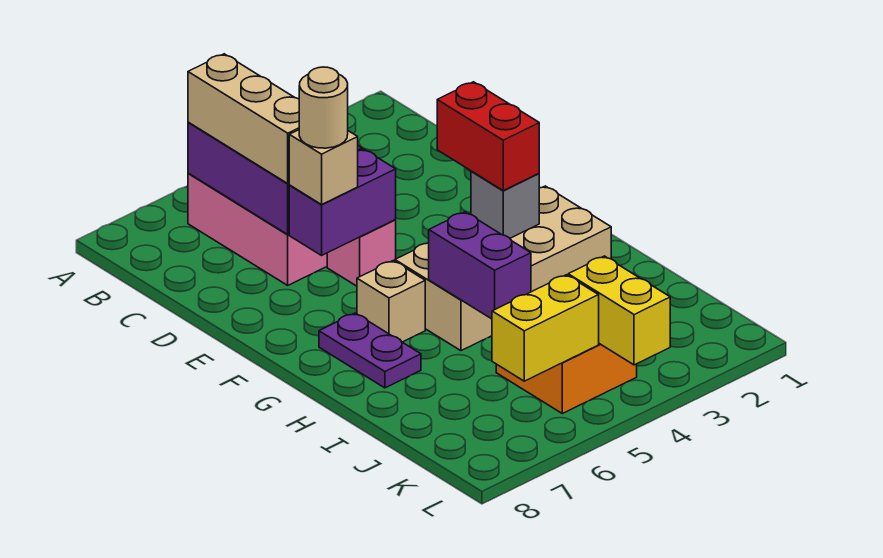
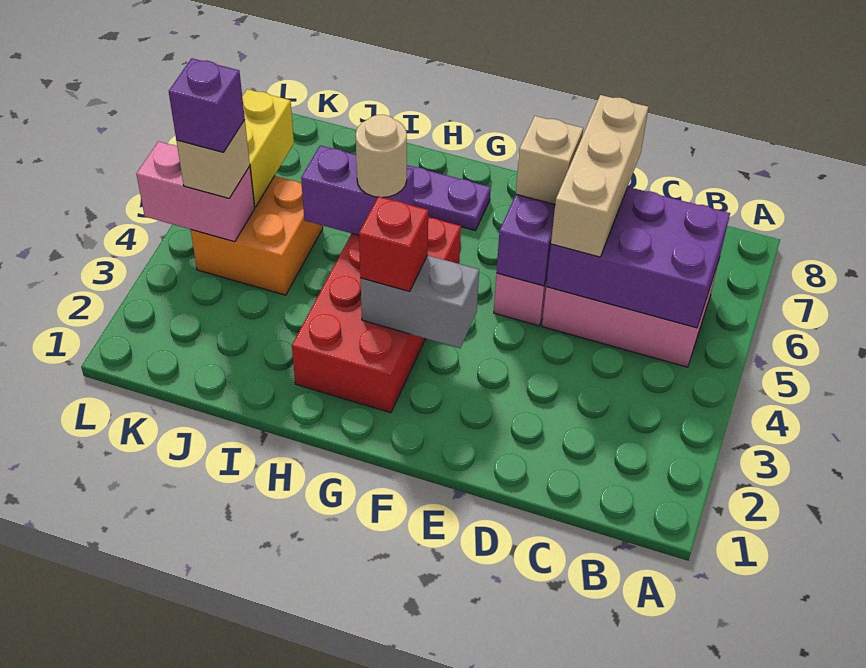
tan brick B6:D6 level 3 -> tan brick D5:D7 level 3
tan round brick E6 level 4 -> tan round brick H5 level 3
red brick F3:G3 level 3 -> red brick G3 level 3
tan brick G2:H5 level 1 -> red brick G2:H5 level 1
grey brick G3 level 2 -> grey brick F3:G3 level 2
tan brick G6 level 1 -> tan brick K4 level 3
yellow brick K4:L4 level 2 -> pink brick K4:L4 level 2
none -> purple brick K4 level 4

